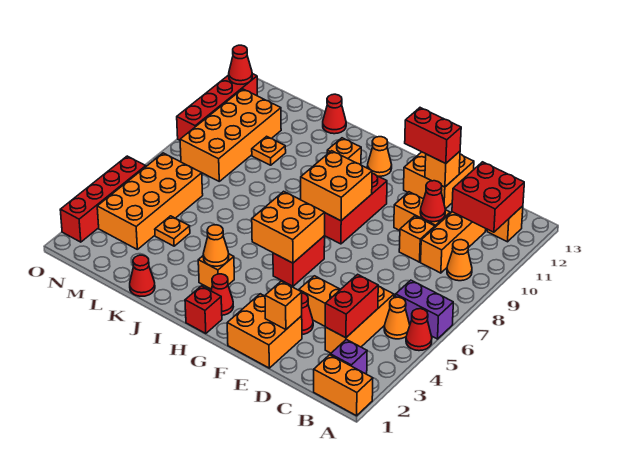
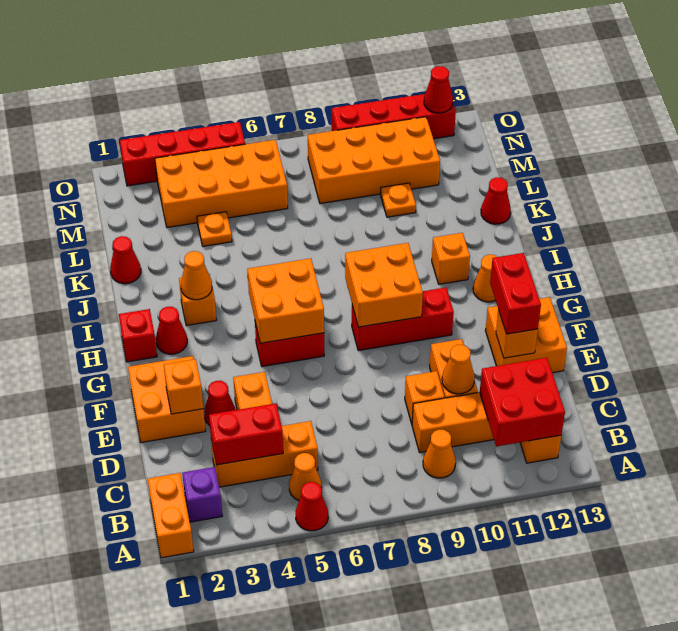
purple brick A6:B6 level 1 -> none
red cone D10 level 2 -> orange cone D10 level 2

